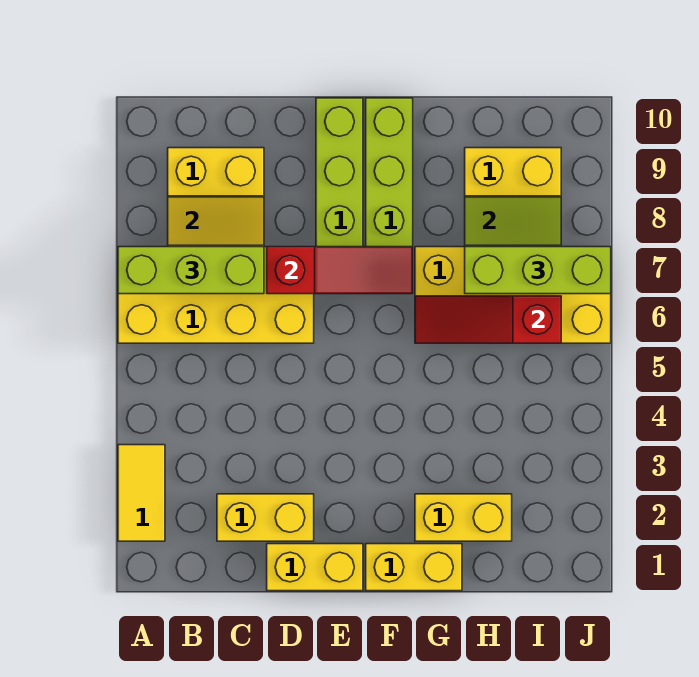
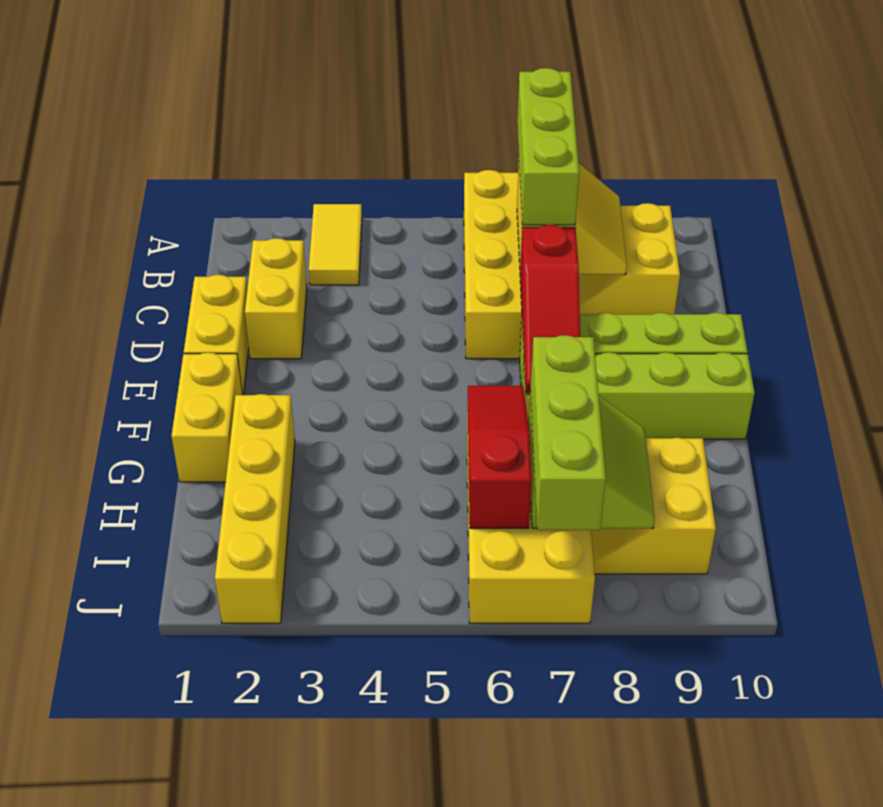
yellow tile A2:A3 level 1 -> yellow tile A3:B3 level 1
yellow brick G2:H2 level 1 -> yellow brick G2:J2 level 1

